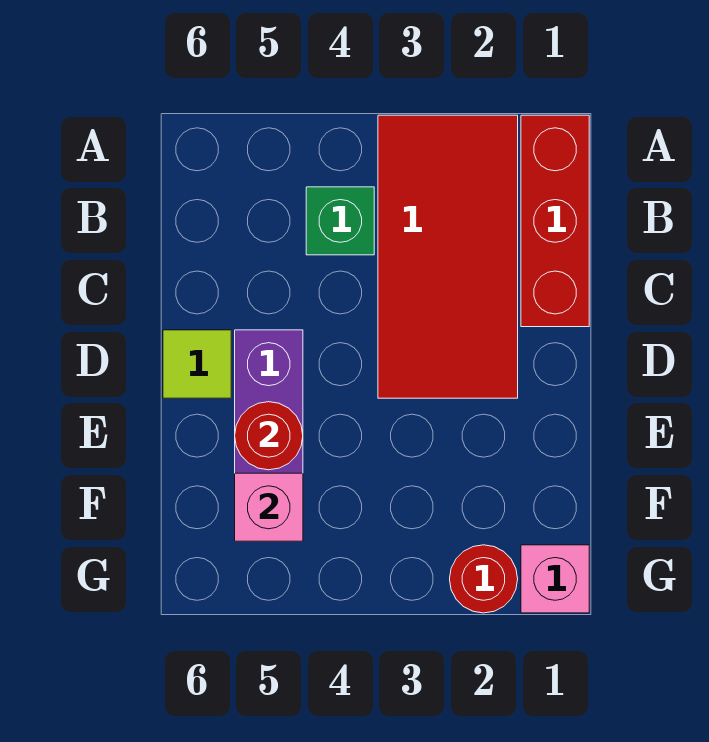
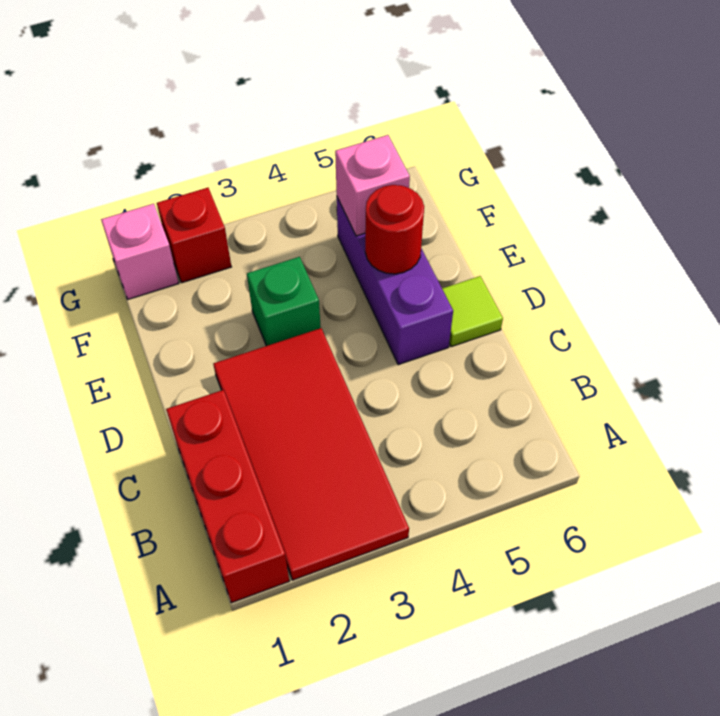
green brick B4 level 1 -> green brick E3 level 1
red round brick G2 level 1 -> red brick G2 level 1

